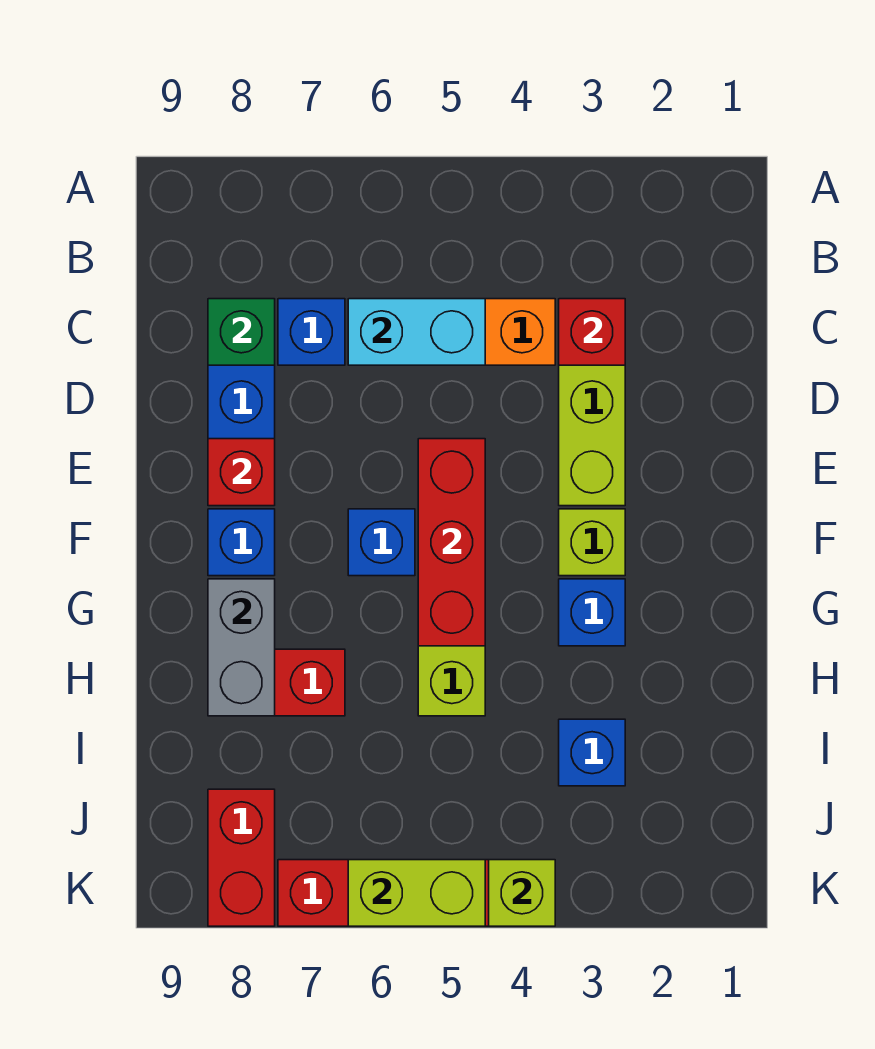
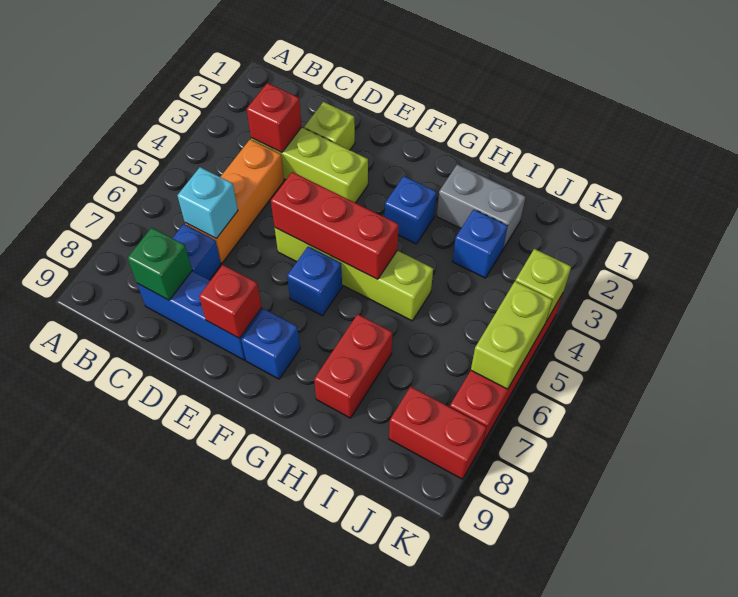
cyan brick C5:C6 level 2 -> cyan brick C6 level 2
lime brick F3 level 1 -> lime brick D2 level 1
grey brick G8:H8 level 2 -> grey brick H2:I2 level 1

